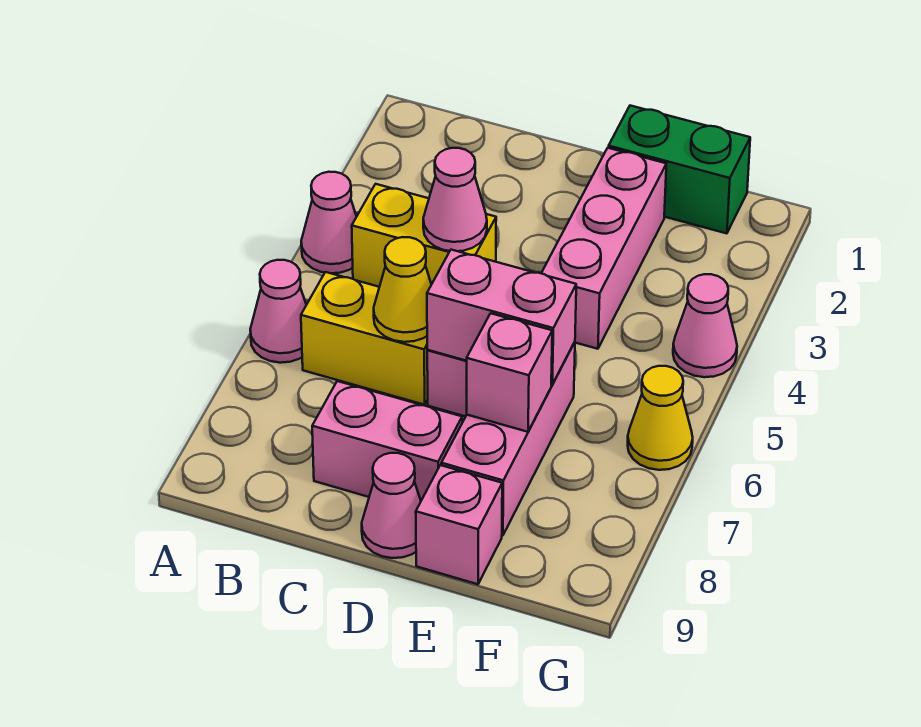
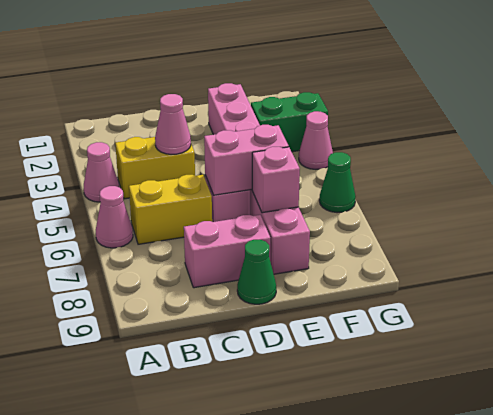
yellow cone C6 level 2 -> none
pink cone D9 level 1 -> green cone D9 level 1
green brick E1:F1 level 1 -> green brick F3:G3 level 1
pink brick E9 level 1 -> none
yellow cone G6 level 1 -> green cone G6 level 1

